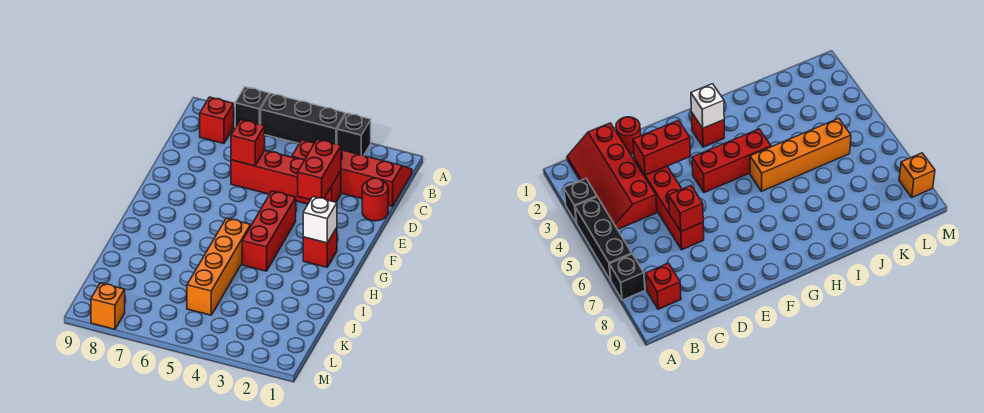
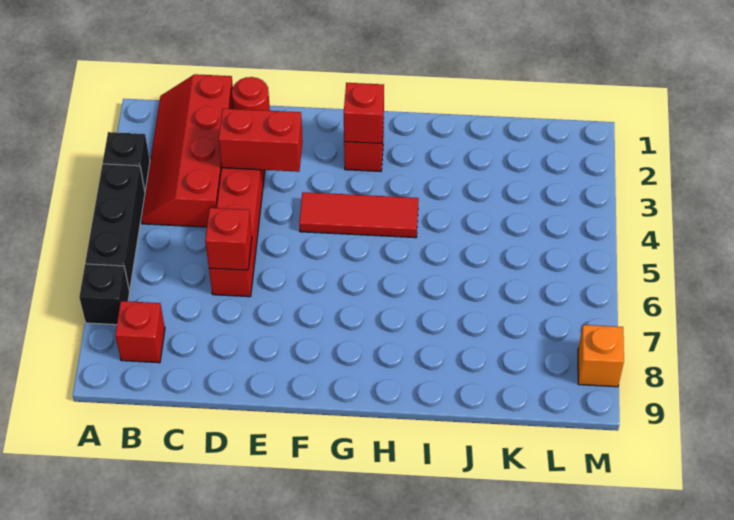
red brick F4:H4 level 1 -> red tile F4:H4 level 1
white brick G2 level 2 -> red brick G2 level 2
orange brick H5:K5 level 1 -> none

